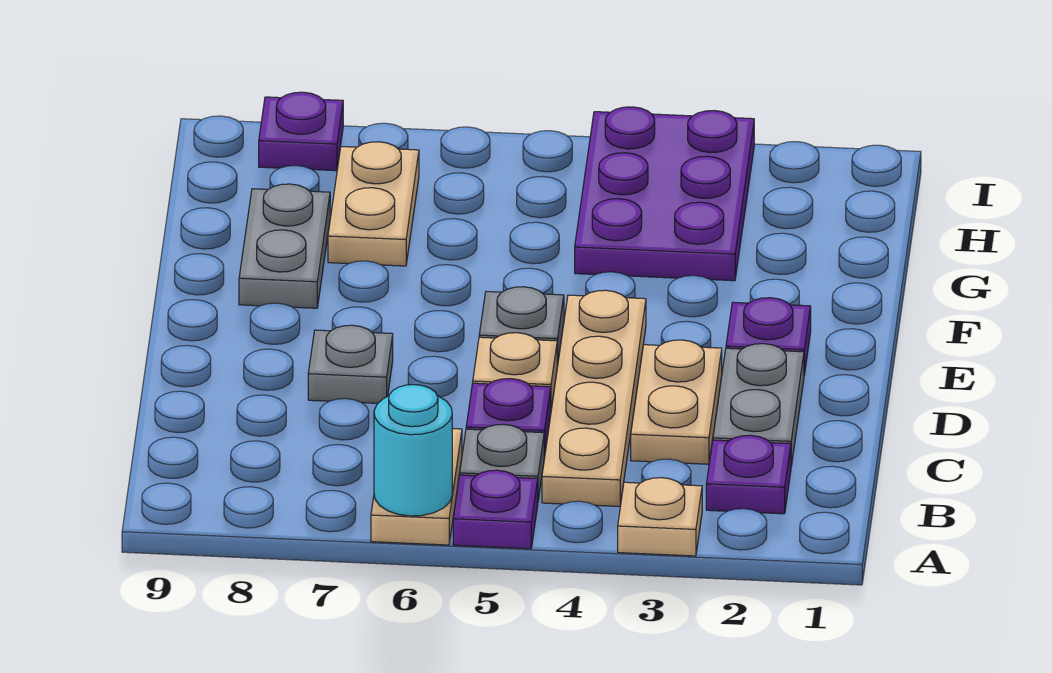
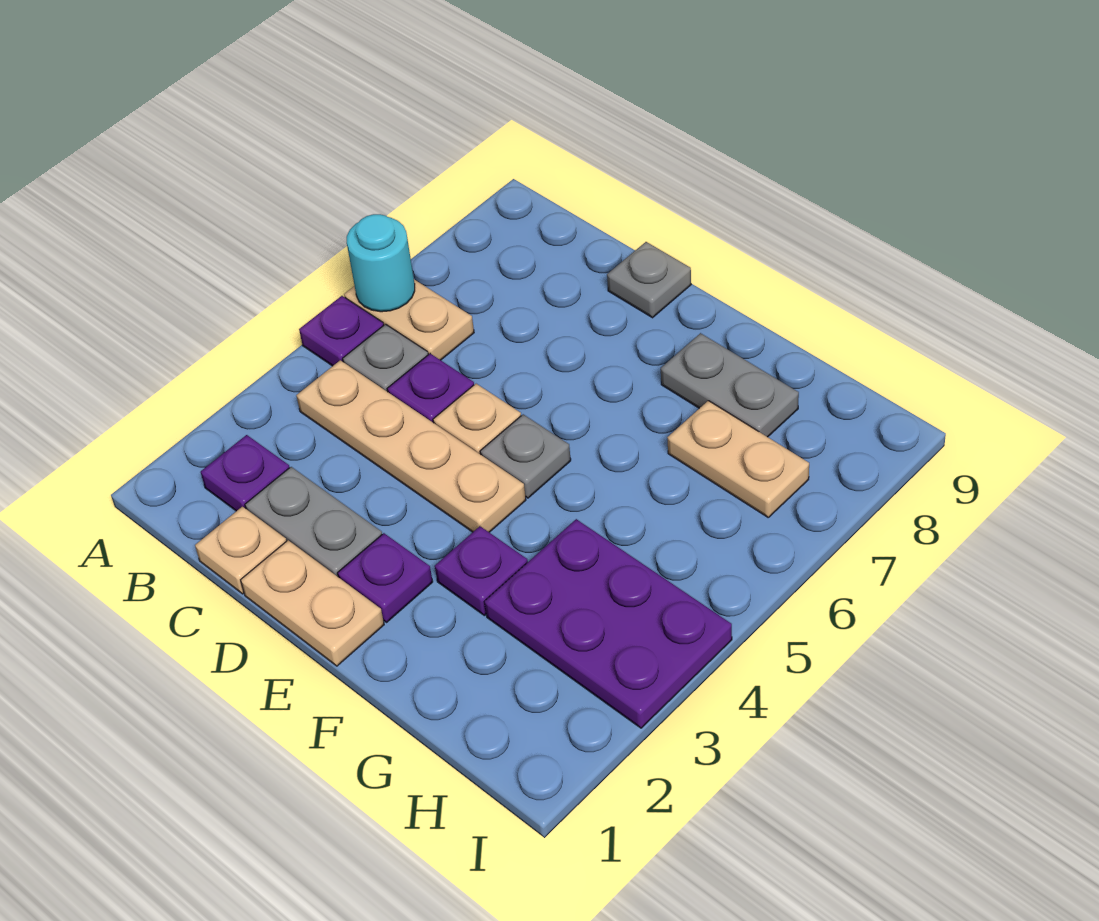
tan plate A3 level 1 -> tan plate C1 level 1
tan plate C3:D3 level 1 -> tan plate D1:E1 level 1
grey plate D7 level 1 -> grey plate D9 level 1
purple plate I8 level 1 -> purple plate F3 level 1

